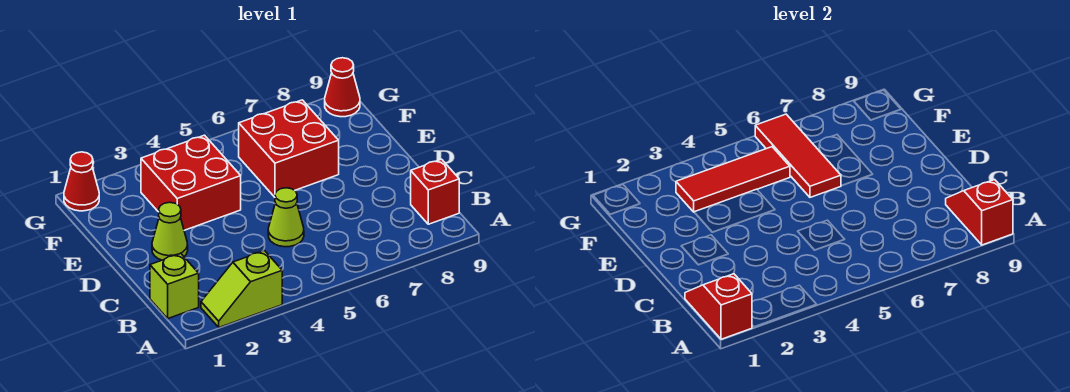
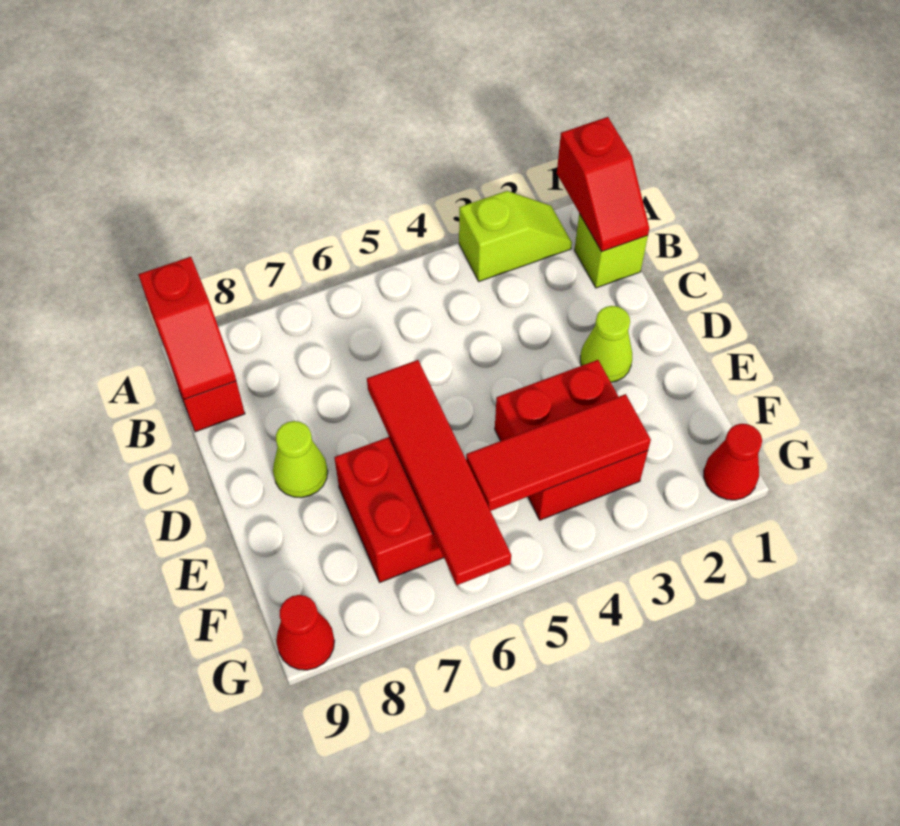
lime cone C5 level 1 -> lime cone D8 level 1
red tile E6:G6 level 2 -> red tile D6:G6 level 2

